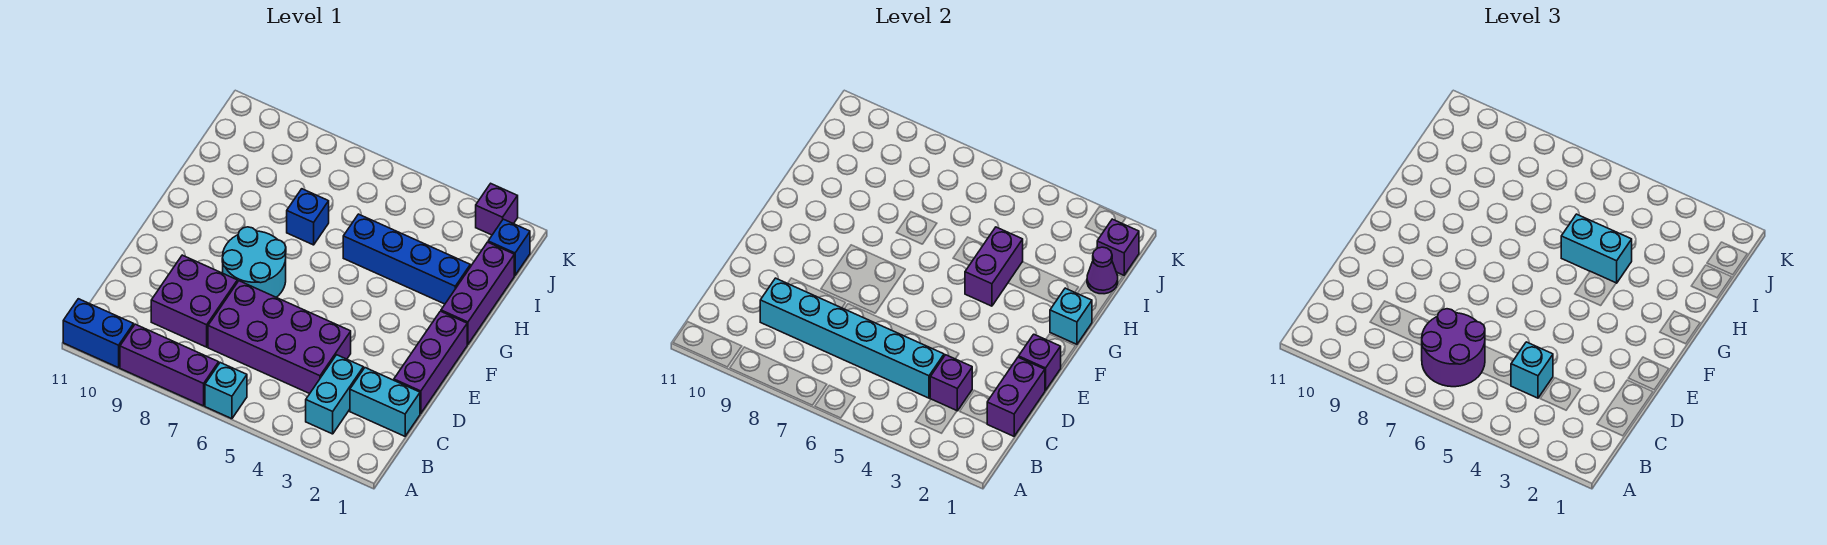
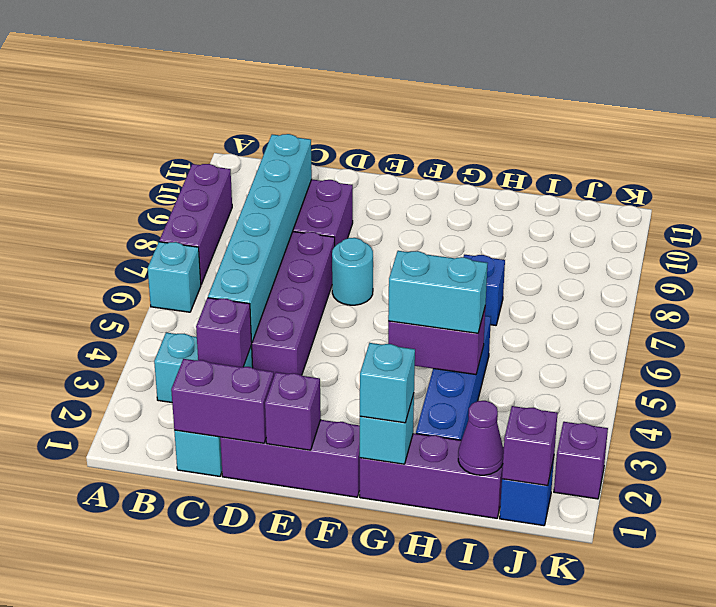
blue brick A10:A11 level 1 -> none
purple round brick B6:C7 level 3 -> none
cyan brick C4 level 3 -> cyan brick G1 level 3
cyan round brick E7:F8 level 1 -> cyan round brick E7 level 1
cyan brick H4:H5 level 3 -> cyan brick G4:H4 level 3

